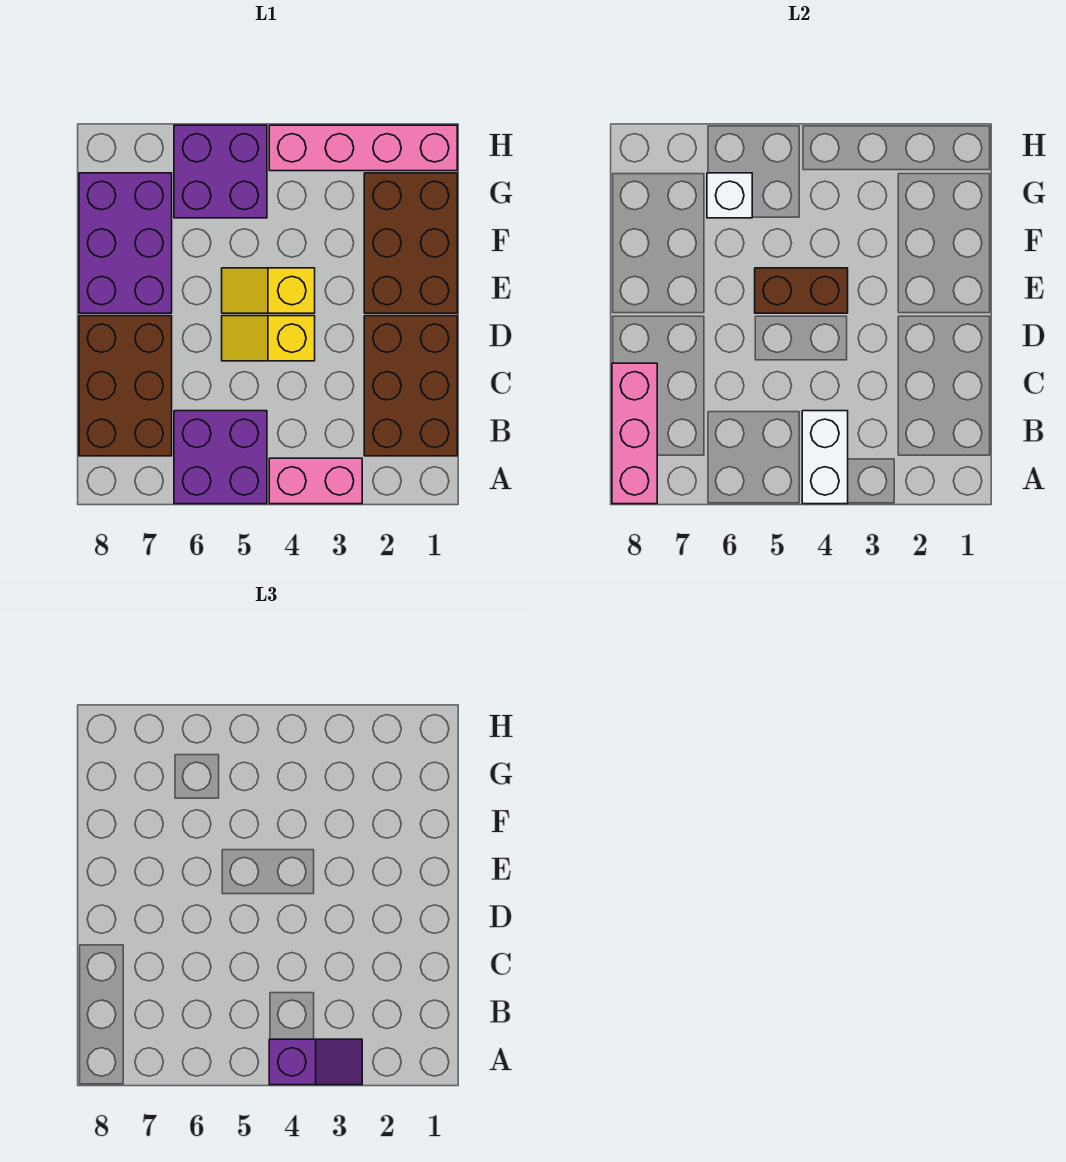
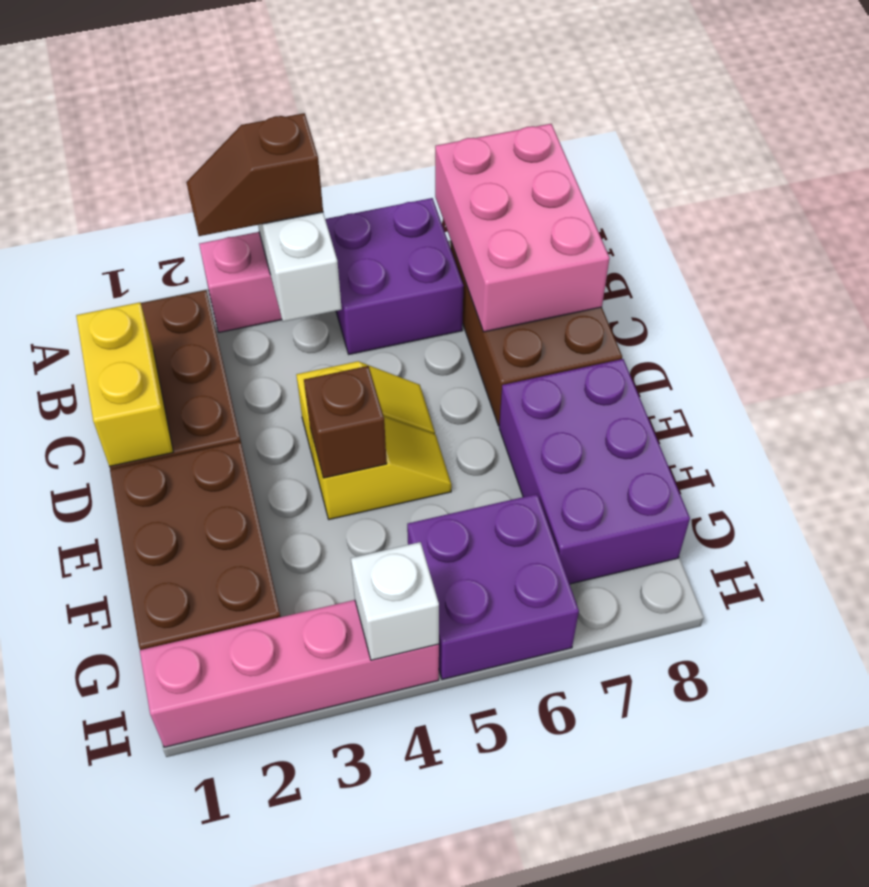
purple slope A3:A4 level 3 top 4 -> brown slope A3:A4 level 3 top 4
pink brick A8:C8 level 2 -> pink brick A7:C8 level 2
none -> yellow brick C1:D1 level 2
brown brick E4:E5 level 2 -> brown brick E4 level 2
white brick G6 level 2 -> white brick H4 level 2

